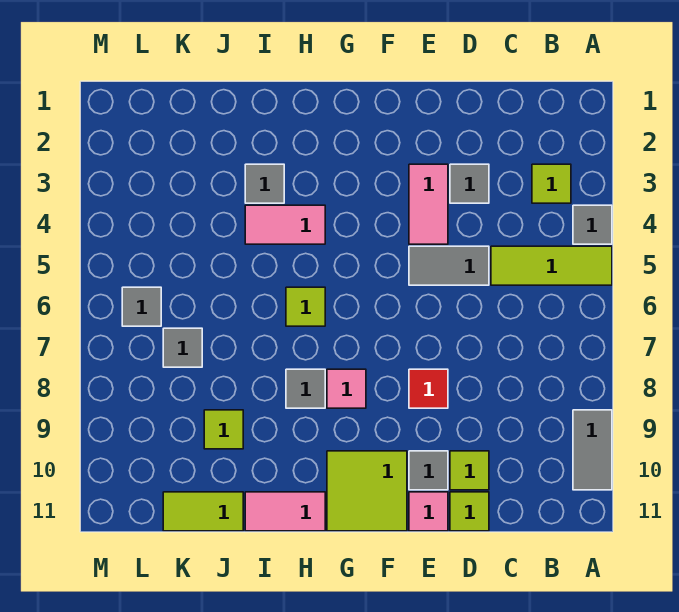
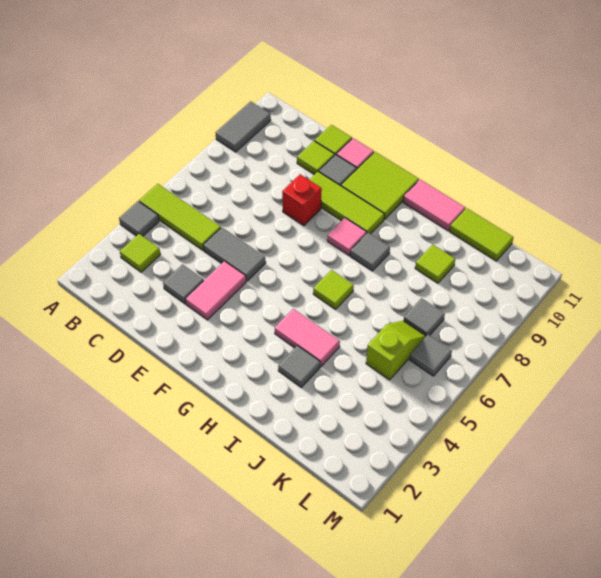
red tile E8 level 1 -> red brick E8 level 1
none -> lime tile E9:G9 level 1
none -> lime slope K5:K6 level 1 top 5

